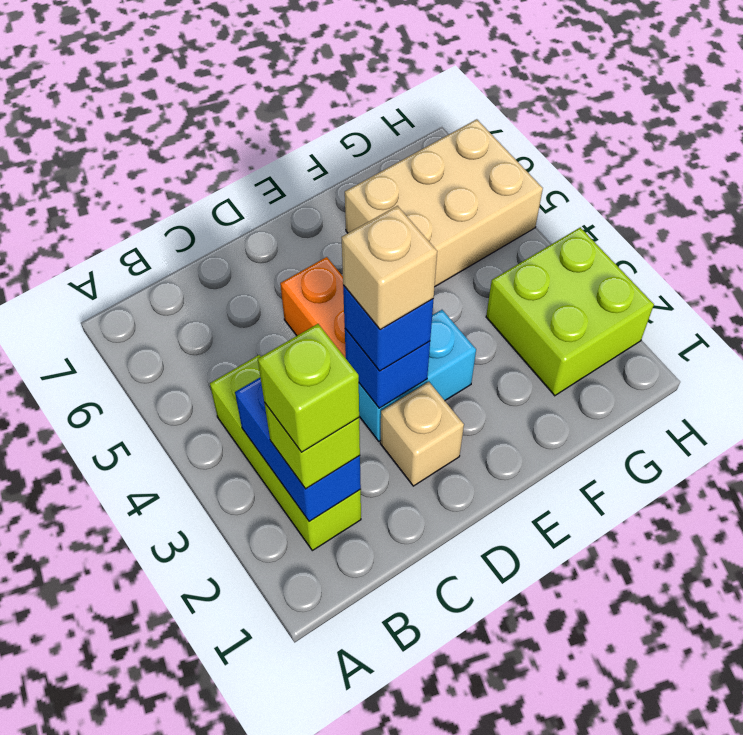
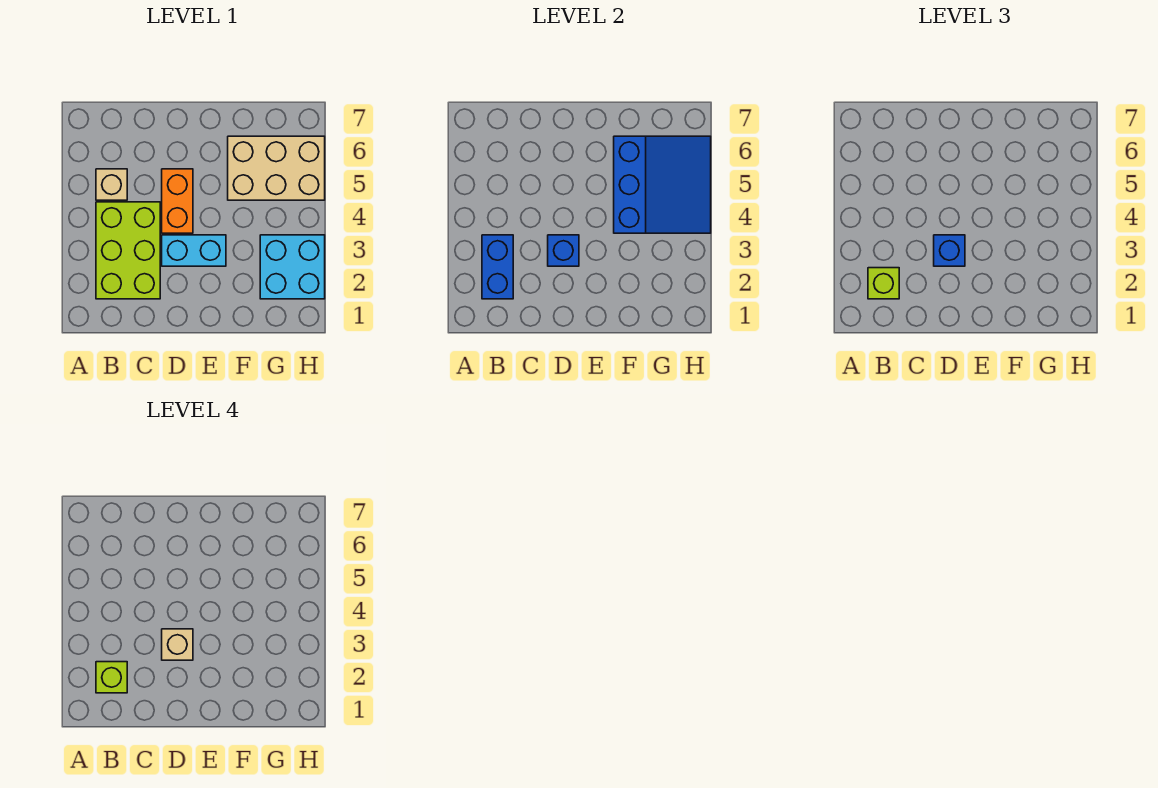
lime brick B2:B4 level 1 -> lime brick B2:C4 level 1
tan brick D2 level 1 -> tan brick B5 level 1
none -> blue slope F4:H6 level 2 top F
lime brick G2:H3 level 1 -> cyan brick G2:H3 level 1

